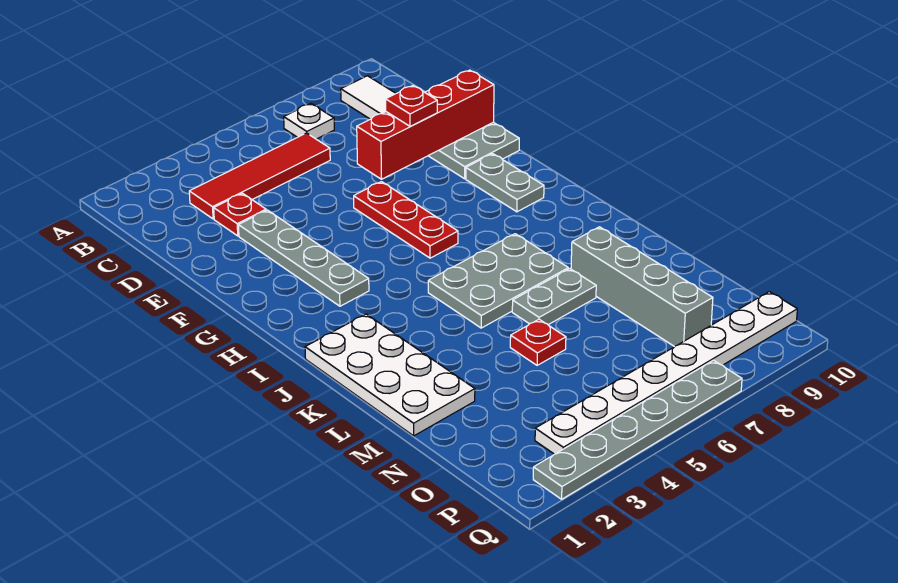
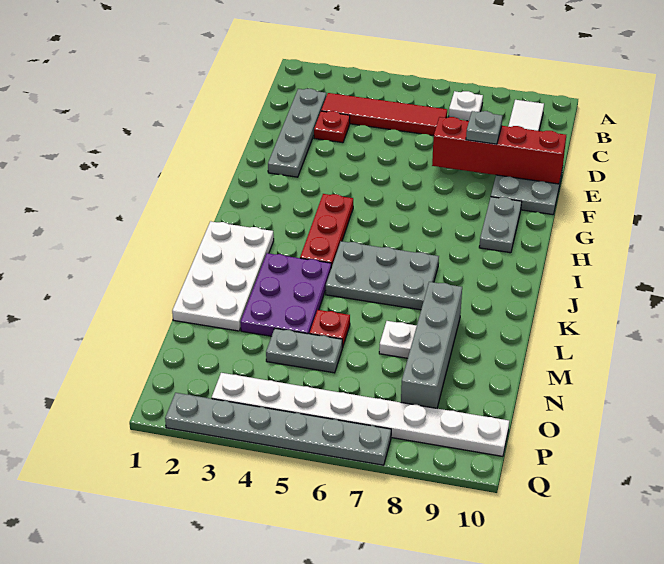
grey plate E3:H3 level 1 -> grey plate C2:F2 level 1
red plate E8 level 3 -> grey plate E8 level 3
red plate F6:H6 level 1 -> red plate H4:J4 level 1
none -> purple plate K3:M4 level 1
grey plate L6:L7 level 1 -> grey plate N4:N5 level 1
none -> white plate M7 level 1

